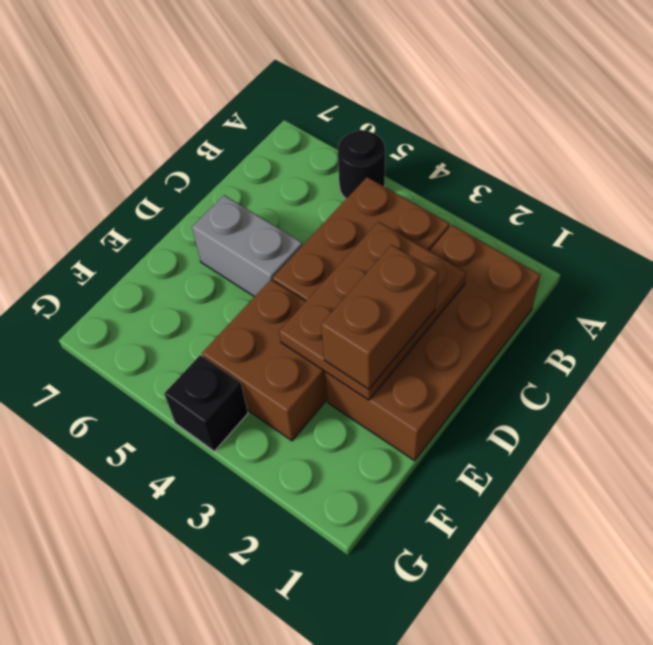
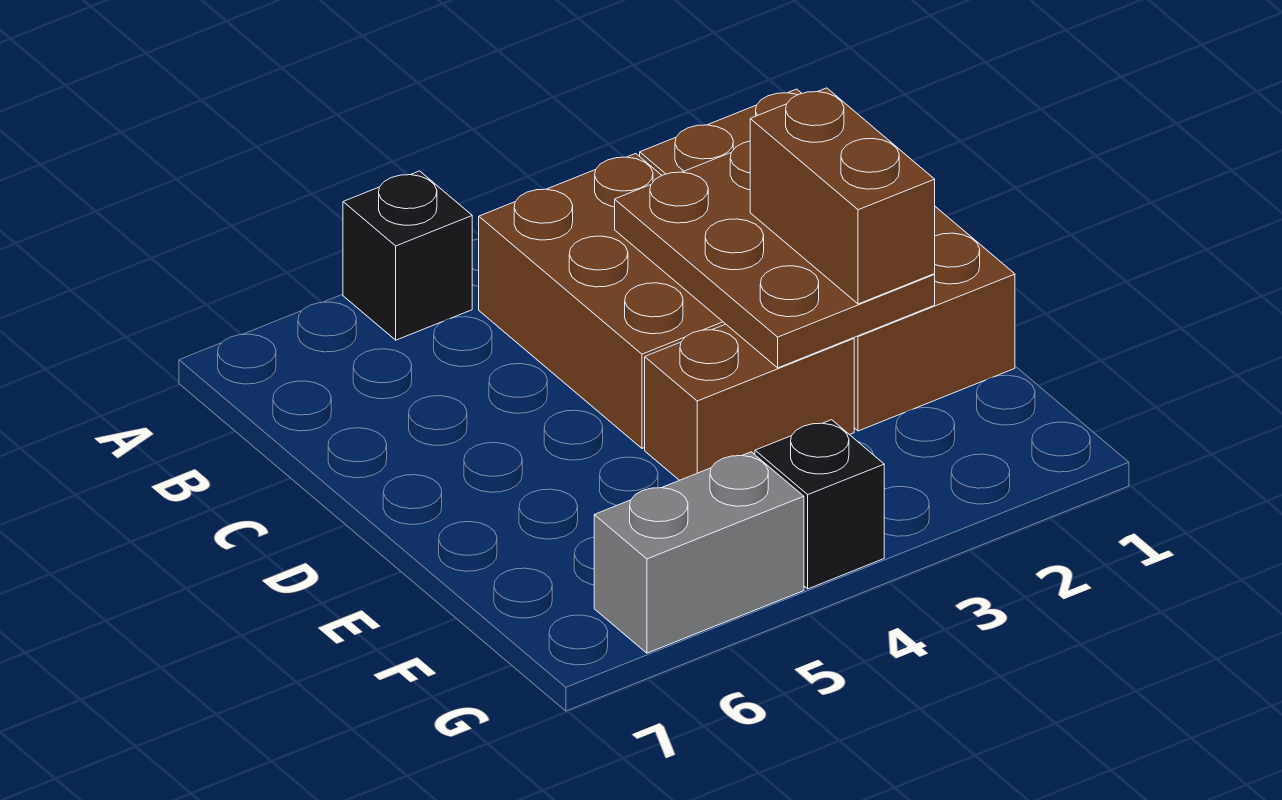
black round brick A5 level 1 -> black brick A5 level 1
grey brick D5:D6 level 1 -> grey brick G5:G6 level 1
brown brick E3:F4 level 1 -> brown brick E3:E4 level 1

